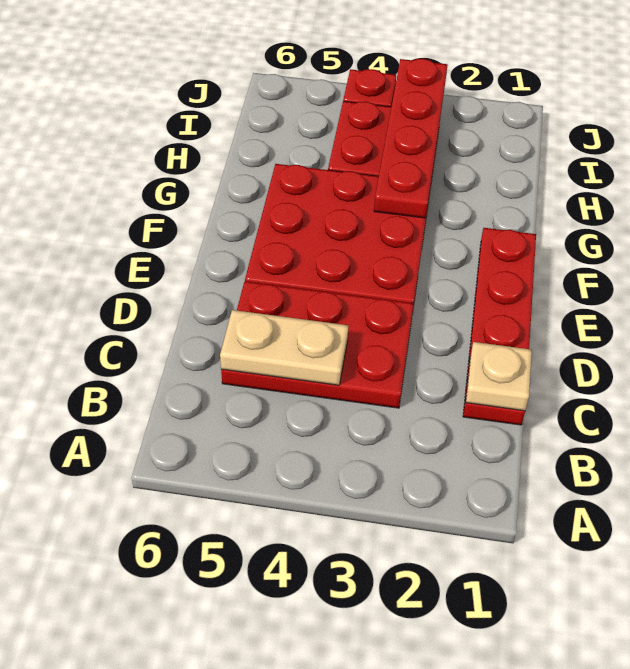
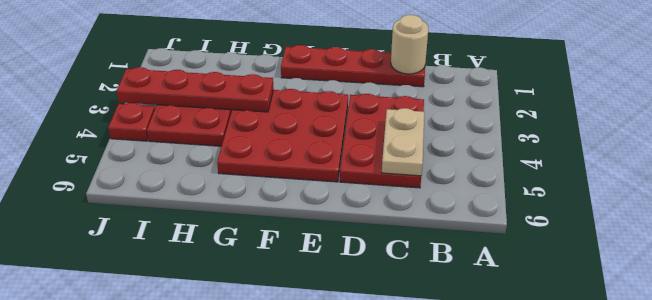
tan plate C1 level 2 -> tan round brick C1 level 2

